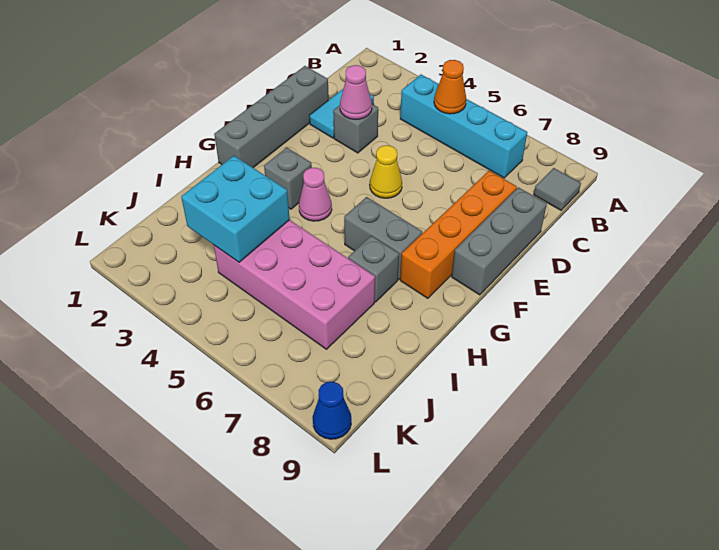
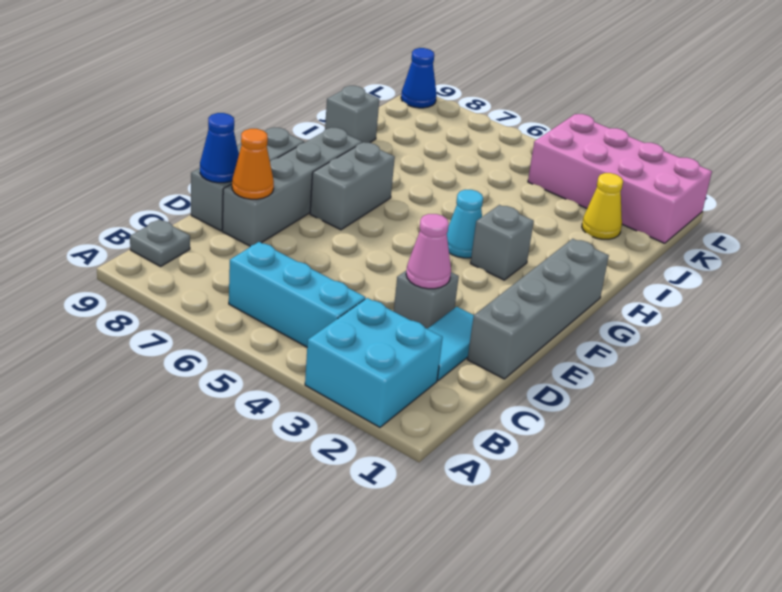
cyan brick B4:B7 level 1 -> cyan brick B4:B6 level 1
orange cone B5 level 2 -> orange cone D8 level 2
grey tile B9 level 1 -> grey plate B9 level 1
orange brick D8:G8 level 1 -> grey brick D8:G8 level 1
none -> blue cone D9 level 2
yellow cone E5 level 1 -> yellow cone J2 level 1
pink cone G4 level 1 -> cyan cone G4 level 1
grey brick G6:G7 level 1 -> grey brick F7:G7 level 1
grey brick H7 level 1 -> grey brick I9 level 1
cyan brick I3:J4 level 2 -> cyan brick A2:B3 level 1
pink brick I4:J7 level 1 -> pink brick K1:L4 level 1

